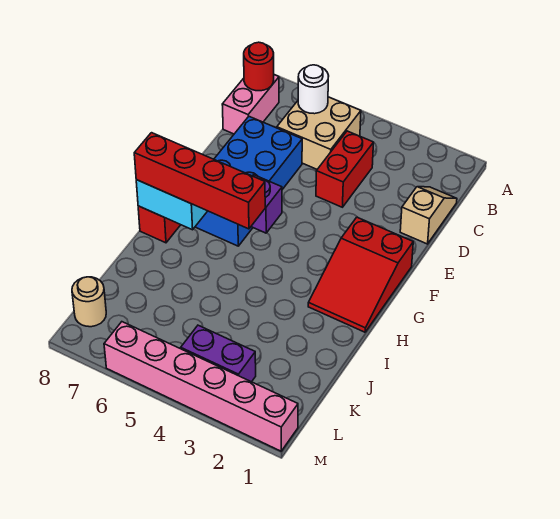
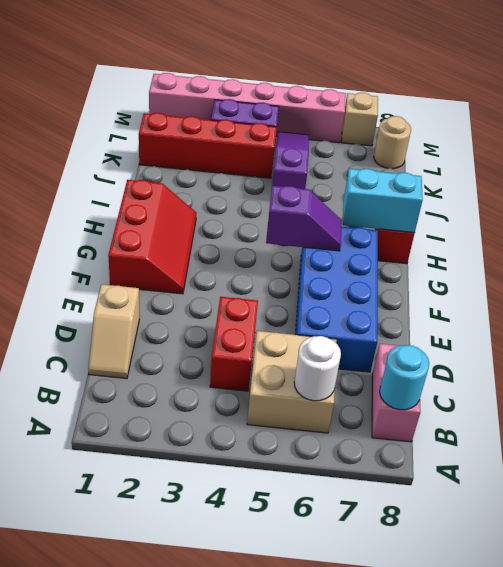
red round brick B8 level 2 -> cyan round brick B8 level 2
red slope F1:H2 level 1 top F -> red slope F1:H2 level 1 top 1
red brick H5:H8 level 3 -> red brick K1:K4 level 1
none -> purple slope J5:L5 level 1 top J
none -> tan brick M7 level 1

